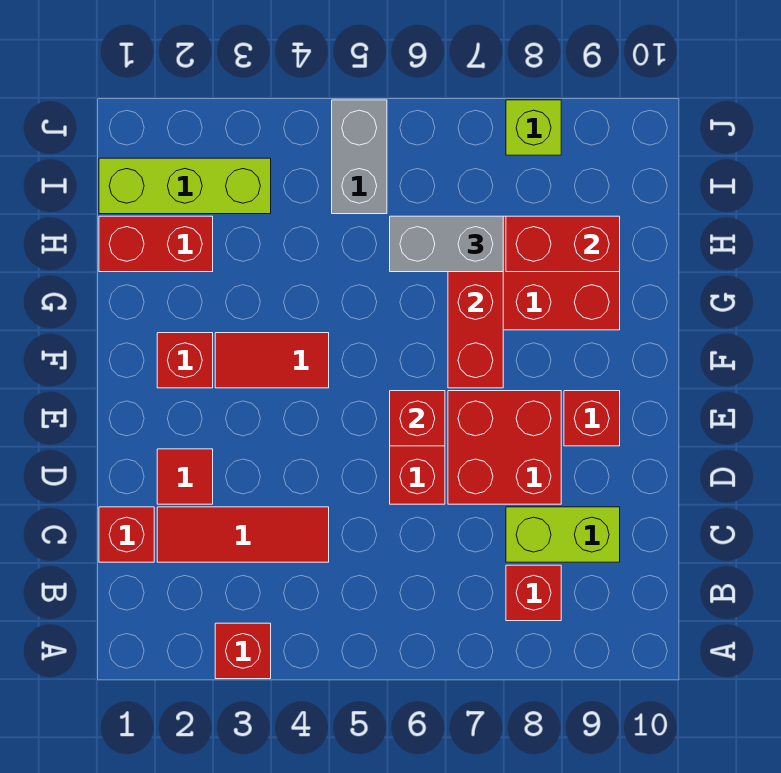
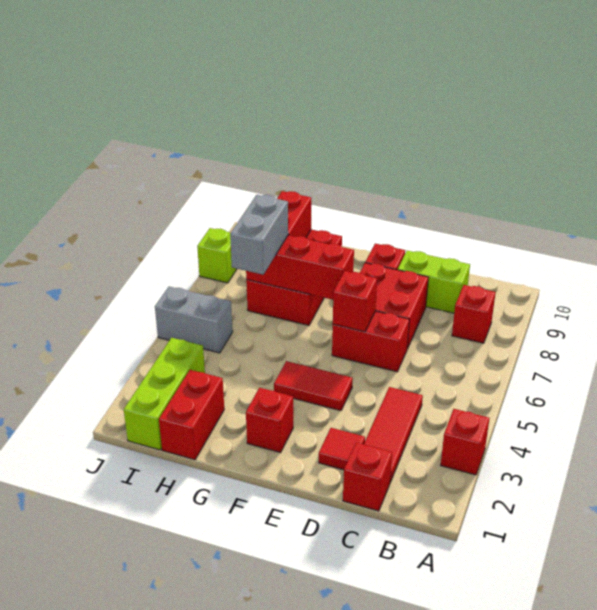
lime brick C8:C9 level 1 -> lime brick C9:D9 level 1
red tile F3:F4 level 1 -> red tile E4:F4 level 1

